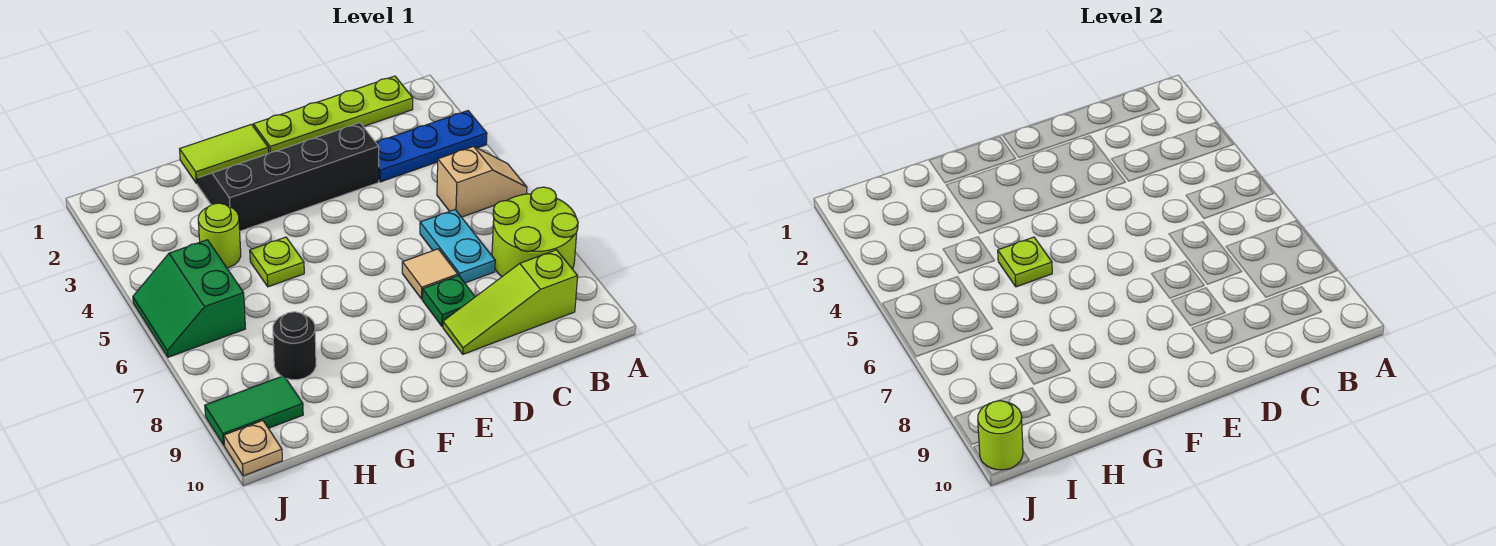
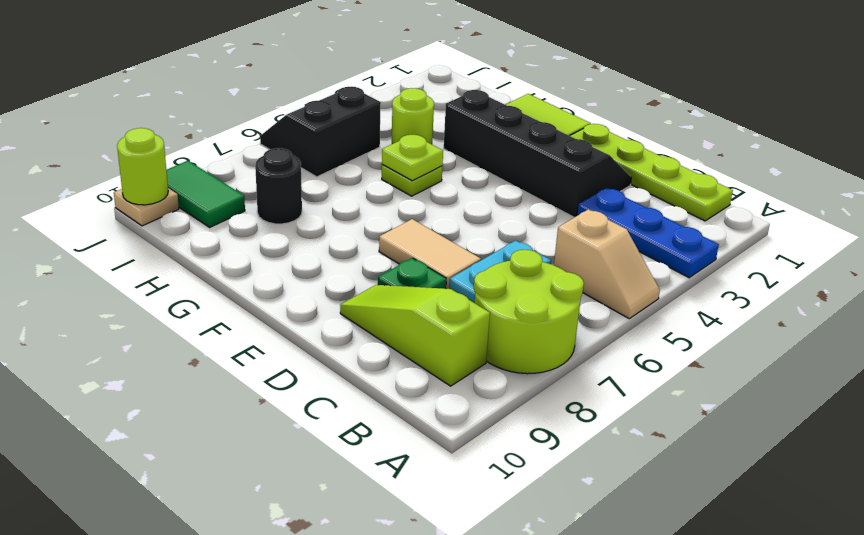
tan tile D7 level 1 -> tan tile D7:E7 level 1
green slope I5:J6 level 1 top I -> black slope I5:J6 level 1 top I

